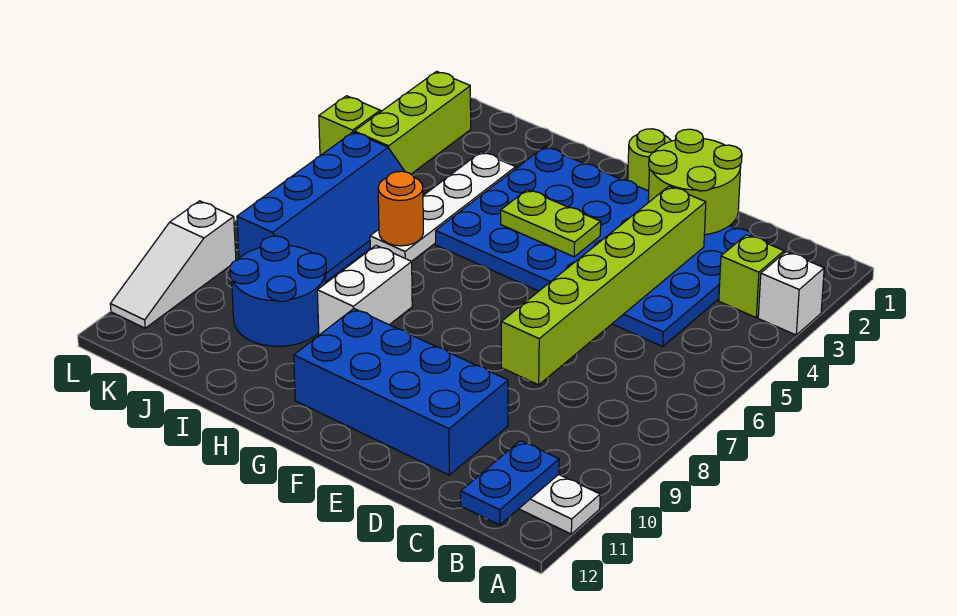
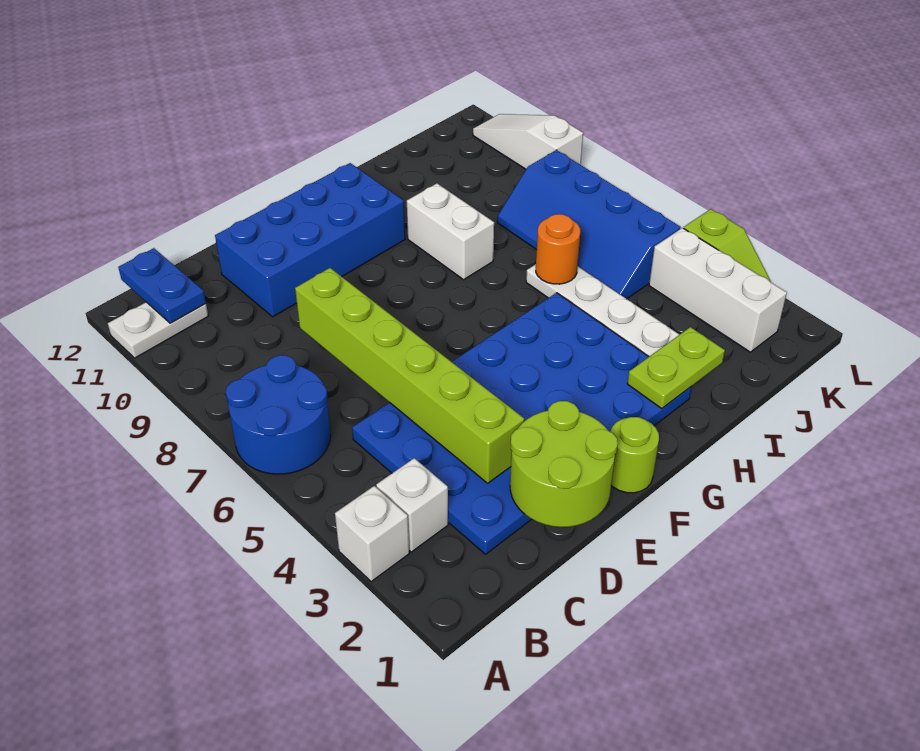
lime brick B3 level 1 -> white brick B3 level 1
lime plate F4:G4 level 2 -> lime plate H2:I2 level 2
blue round brick I9:J10 level 1 -> blue round brick A6:B7 level 1
lime brick K2:K4 level 1 -> white brick K2:K4 level 1

